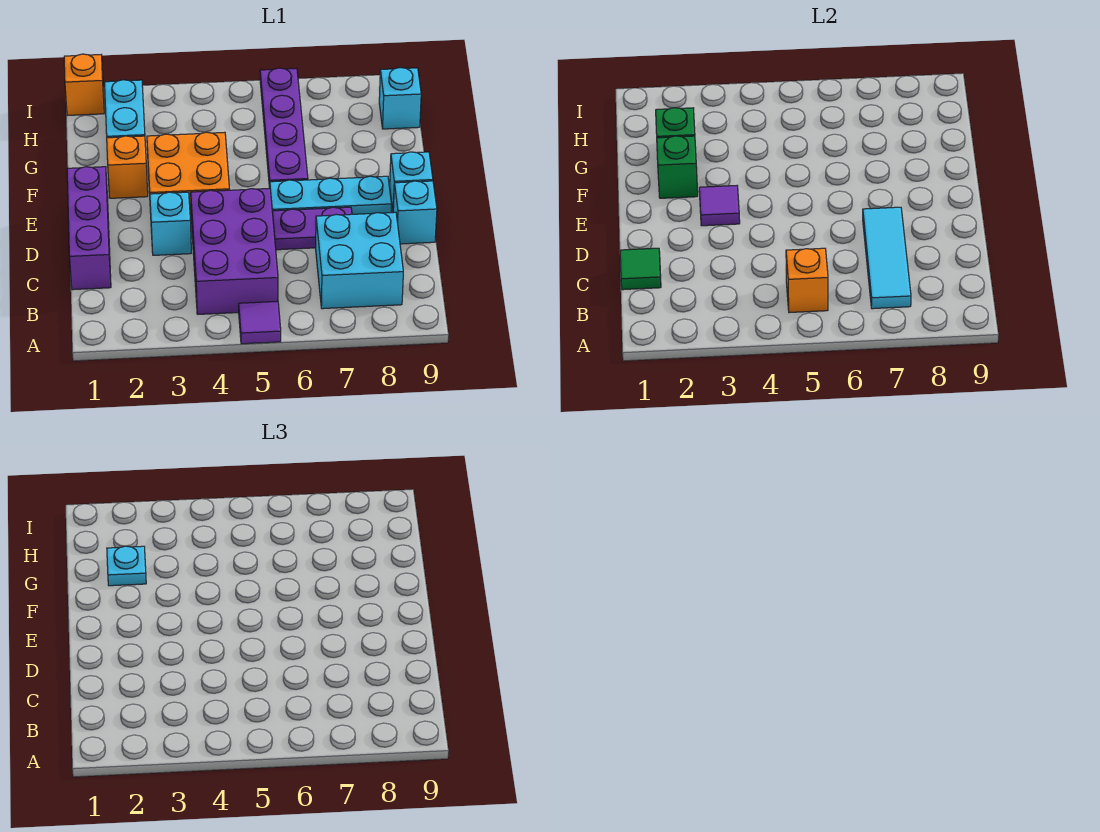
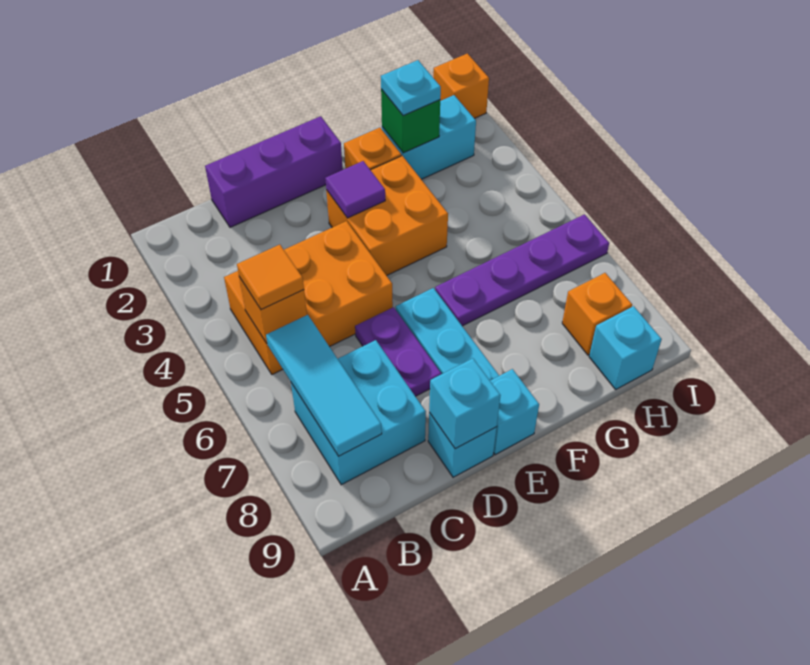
purple tile A5 level 1 -> none
purple brick B4:D5 level 1 -> orange brick B4:D5 level 1
none -> orange tile B5 level 3
cyan tile B7:D7 level 2 -> cyan tile B6:B8 level 2
green tile C1 level 2 -> none
cyan brick D3 level 1 -> cyan brick D9 level 2
green brick F2 level 2 -> none
none -> orange brick H8 level 1

